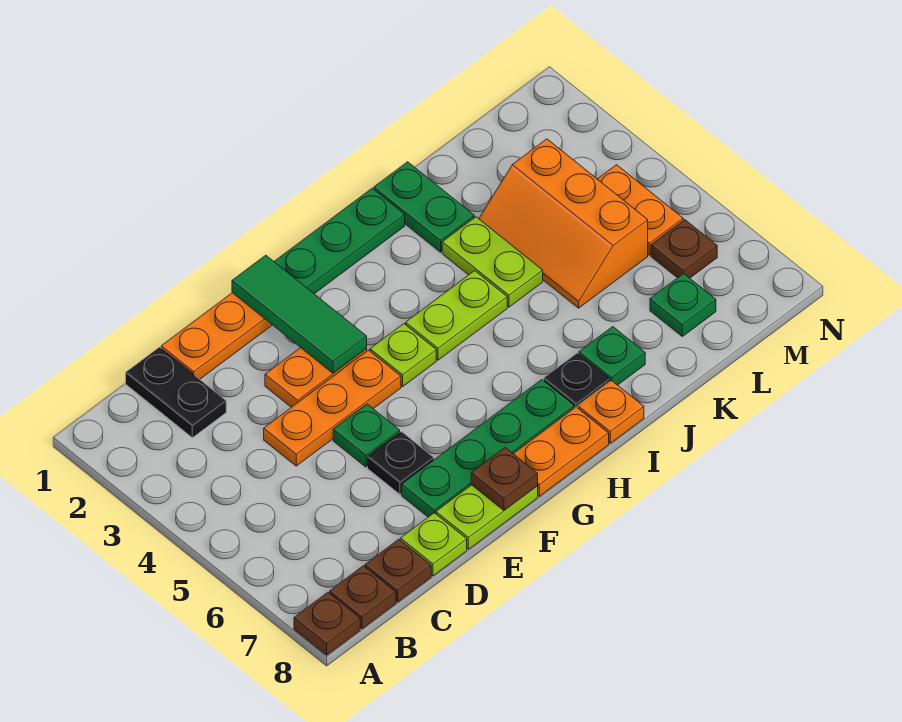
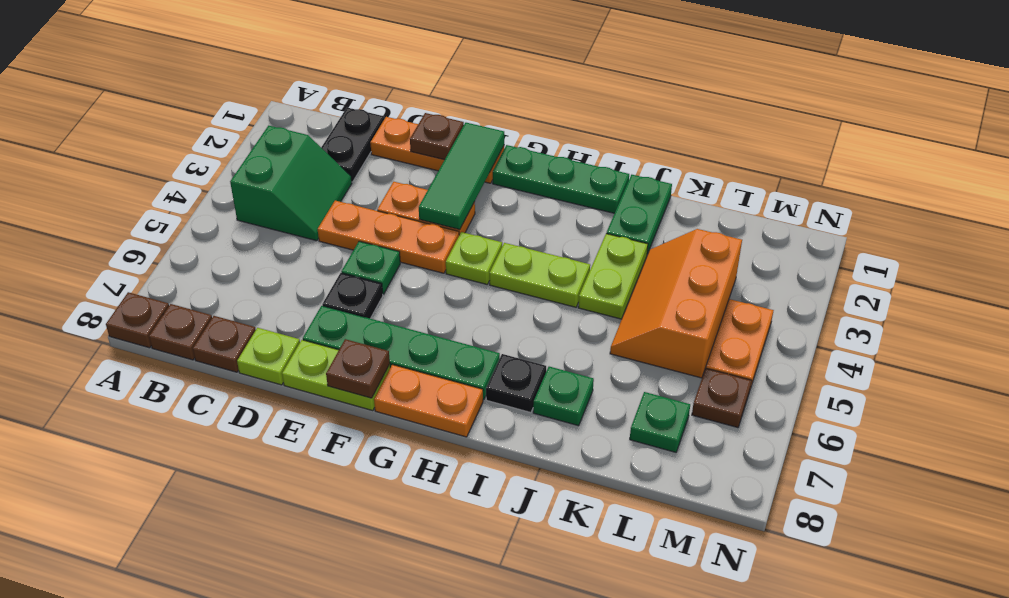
none -> green slope B3:C4 level 1 top B
none -> brown plate E1 level 2
orange plate I8 level 1 -> none

